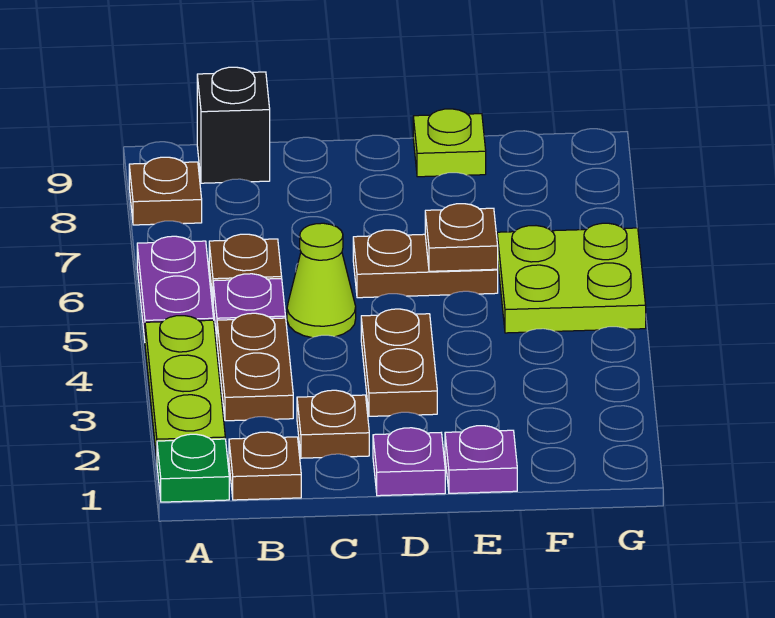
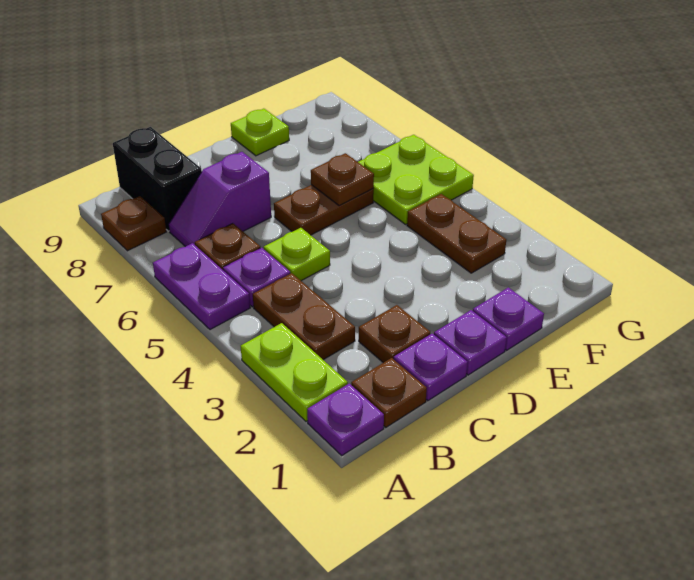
green plate A1 level 1 -> purple plate A1 level 1
lime plate A2:A4 level 1 -> lime plate A2:A3 level 1
none -> purple slope B7:C7 level 1 top C
black brick B9 level 1 -> black brick B8:B9 level 1
none -> purple plate C1 level 1
lime cone C5 level 1 -> lime plate C5 level 1
brown plate D3:D4 level 1 -> brown plate F3:F4 level 1

